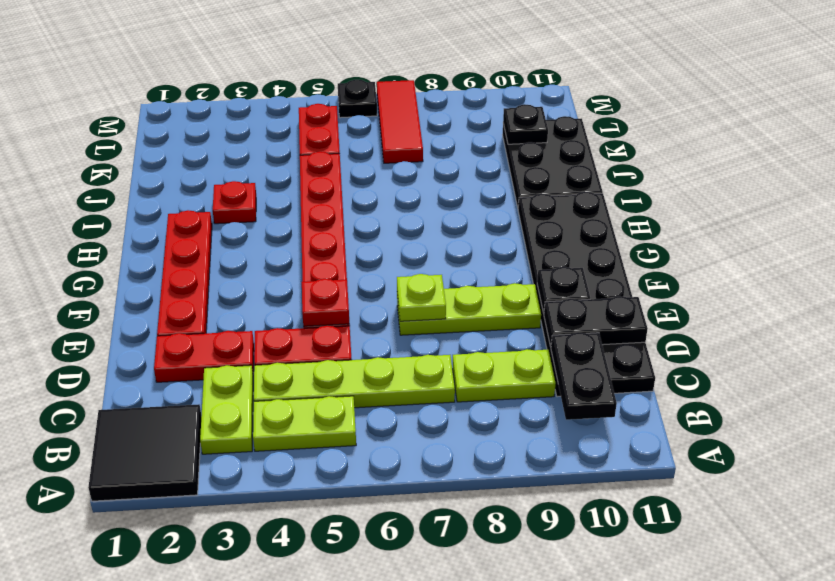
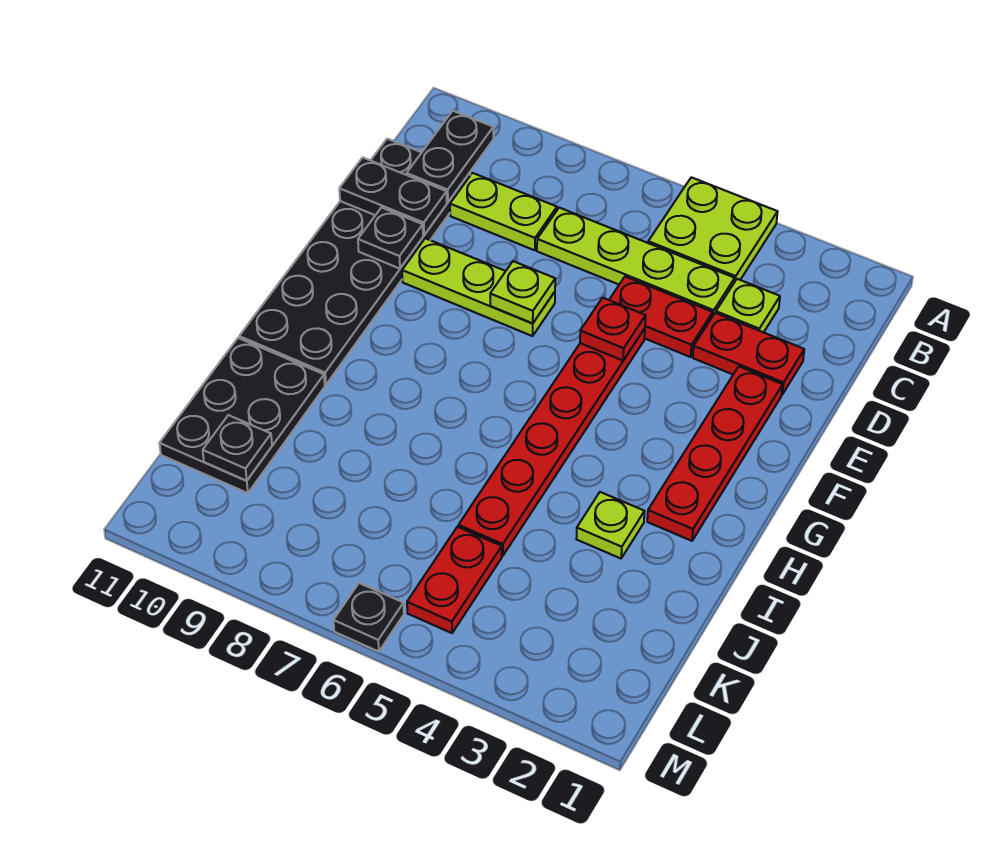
black tile A1:B2 level 1 -> none
lime plate B3:C3 level 1 -> lime plate C3 level 1
lime plate B4:B5 level 1 -> lime plate A4:B5 level 1
red plate I3 level 1 -> lime plate I3 level 1
red tile K7:M7 level 1 -> none

